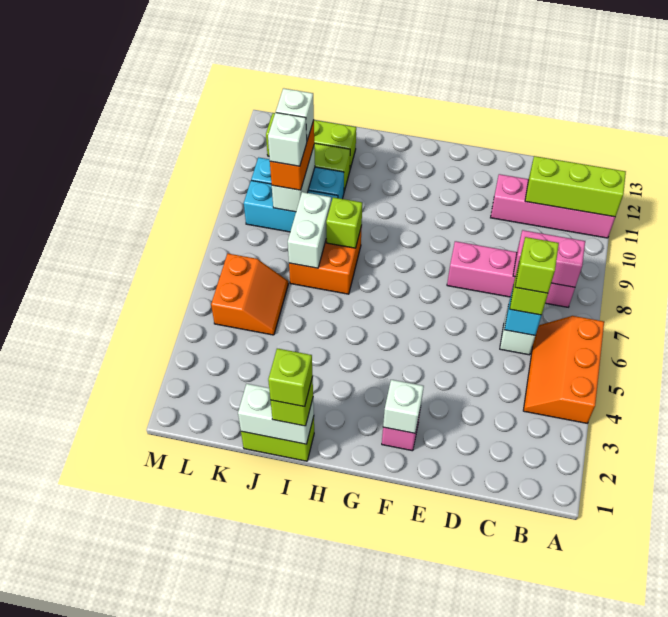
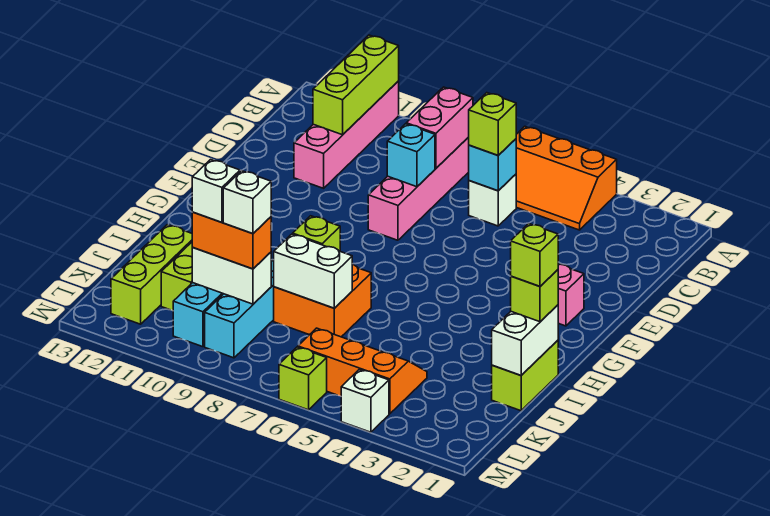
lime brick C6 level 4 -> lime brick M6 level 1
none -> cyan brick D8 level 2
white brick F2 level 2 -> white brick M4 level 1
orange slope K5:L6 level 1 top L -> orange slope K4:L6 level 1 top L

